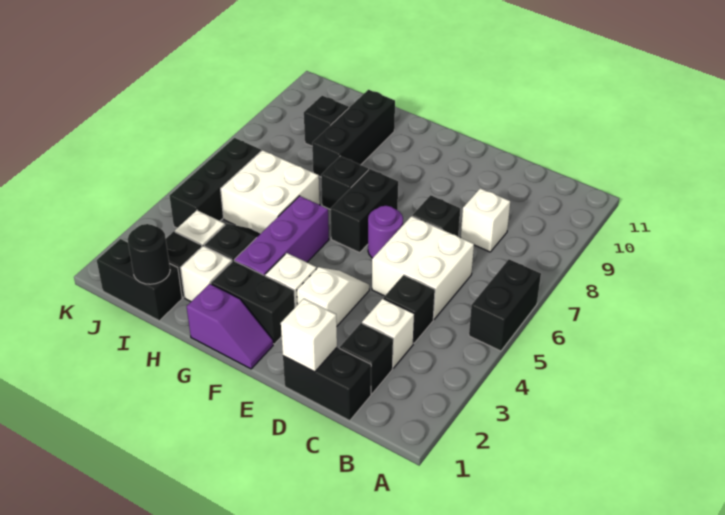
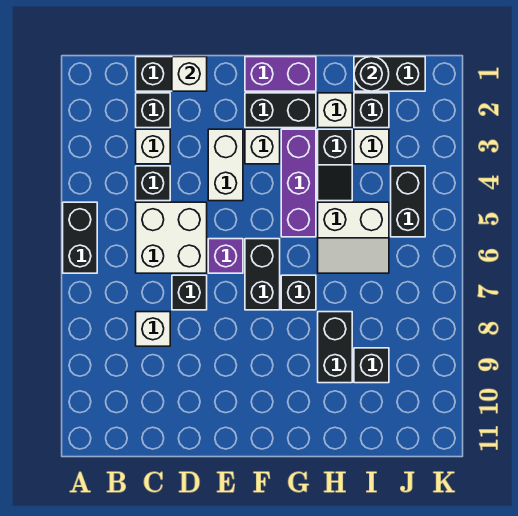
white slope E3:E4 level 1 top 3 -> white brick E3:E4 level 1
purple round brick E6 level 1 -> purple brick E6 level 1
purple slope F1:G1 level 1 top G -> purple brick F1:G1 level 1
white brick H5:I6 level 1 -> white slope H5:I6 level 1 top 5
black brick H8:H10 level 1 -> black brick H8:H9 level 1
black brick J4:J6 level 1 -> black brick J4:J5 level 1

